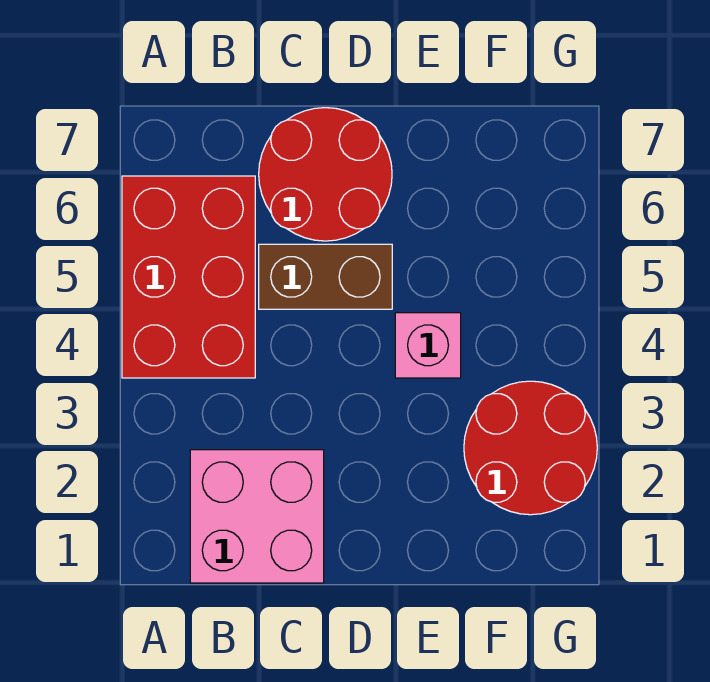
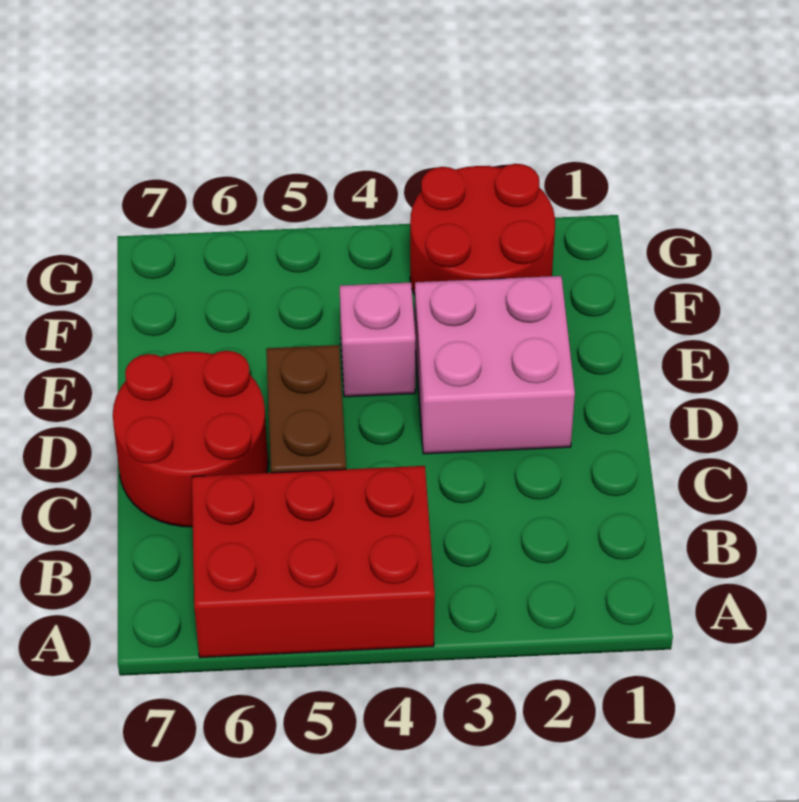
pink brick B1:C2 level 1 -> pink brick D2:E3 level 1

